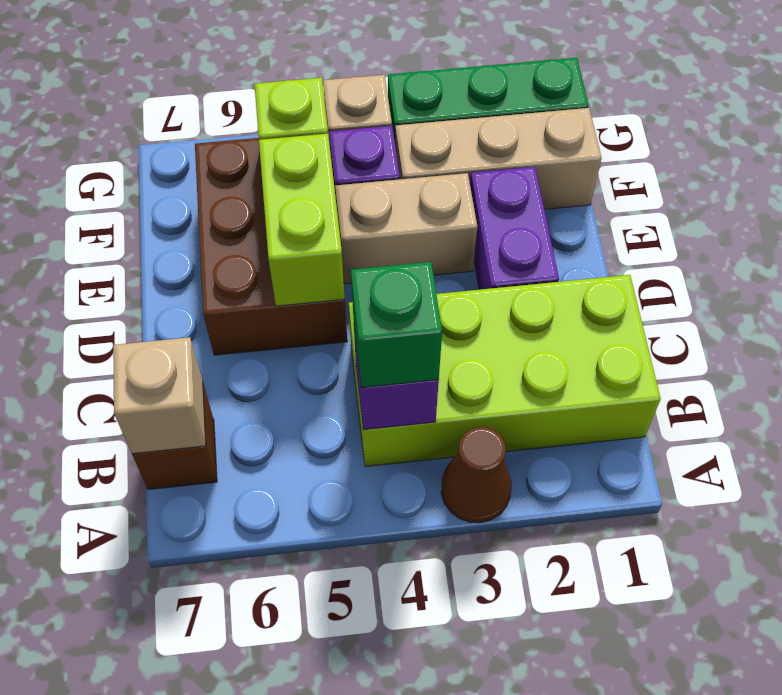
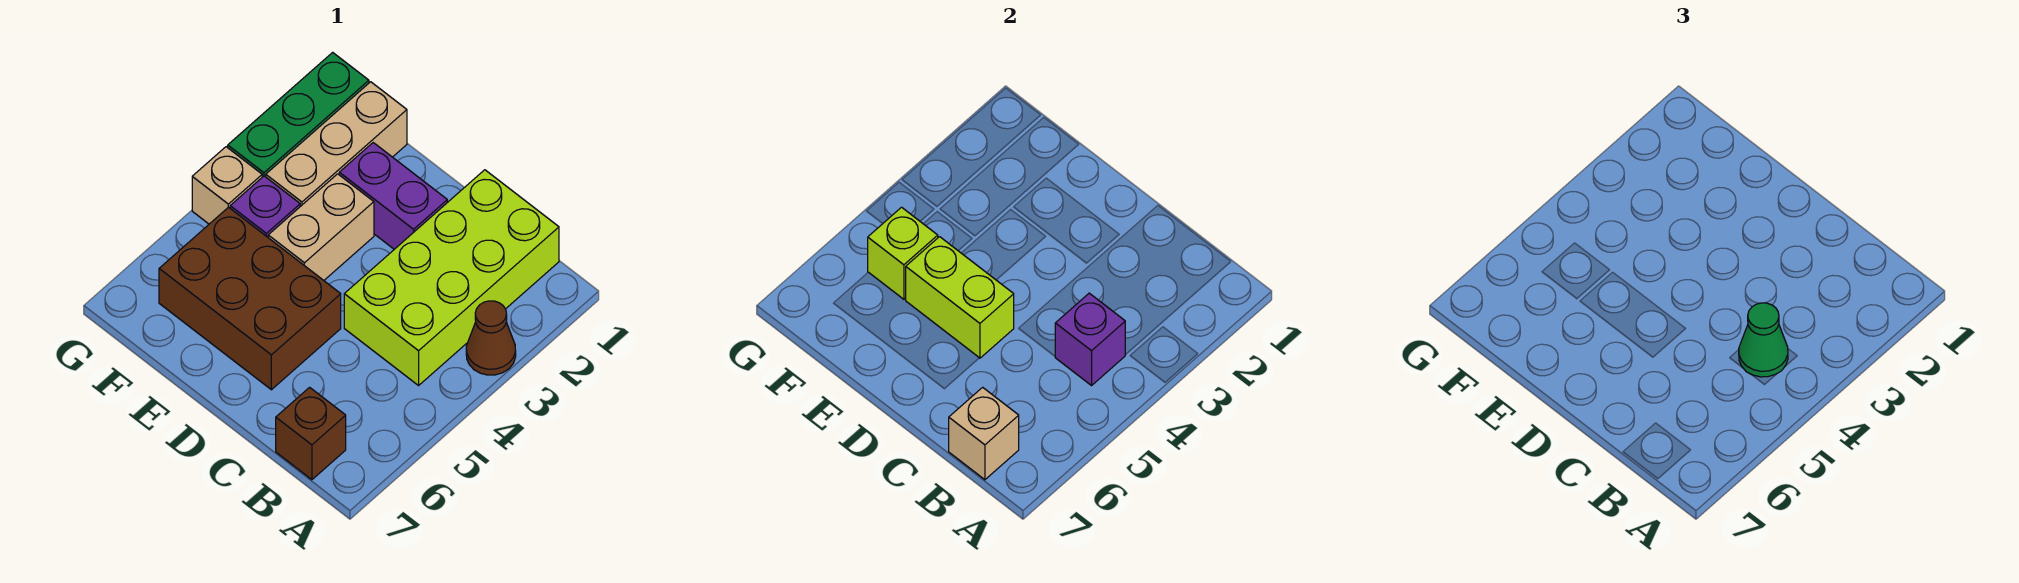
green brick B4 level 3 -> green cone B4 level 3

